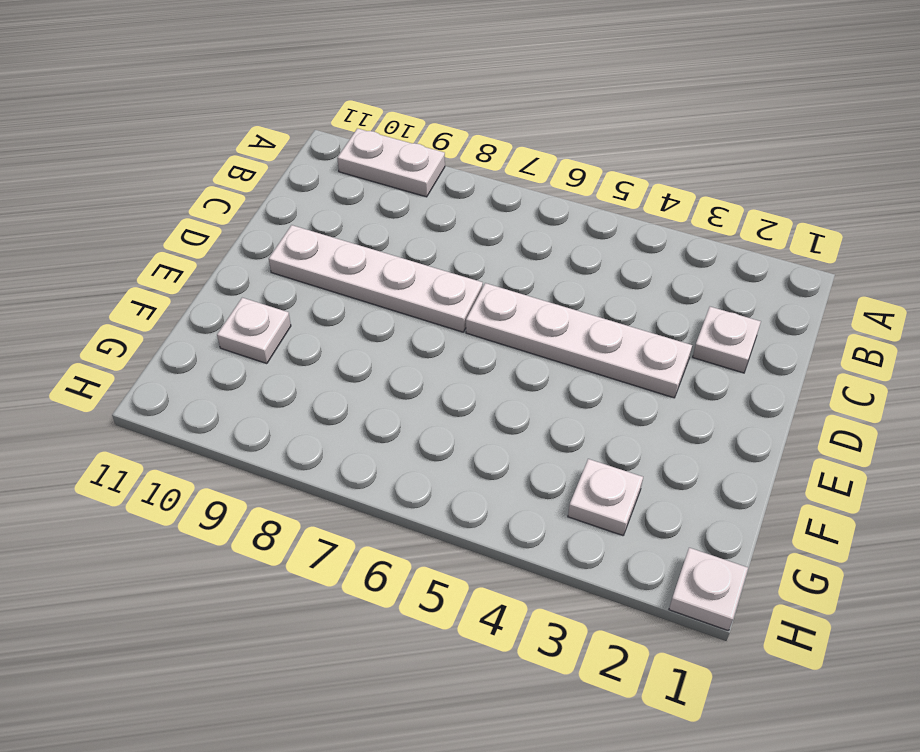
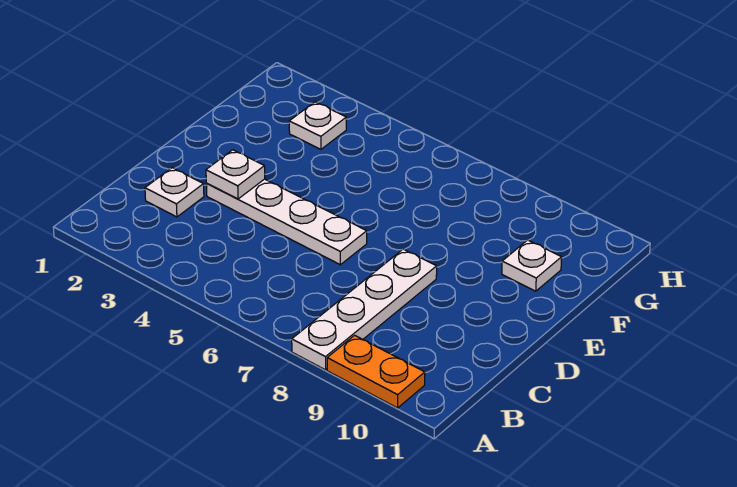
white plate A9:A10 level 1 -> orange plate A9:A10 level 1
white plate D7:D10 level 1 -> white plate A8:D8 level 1
white plate H1 level 1 -> white plate D3 level 2

